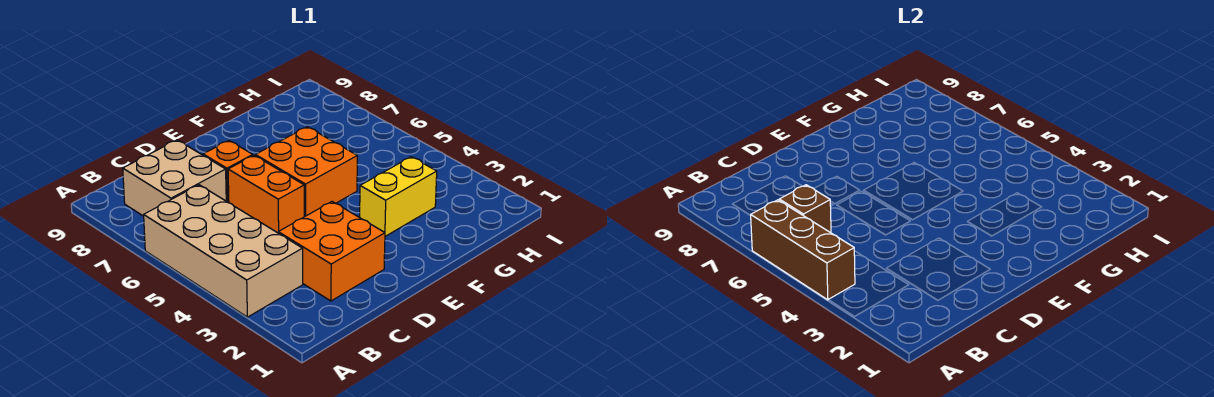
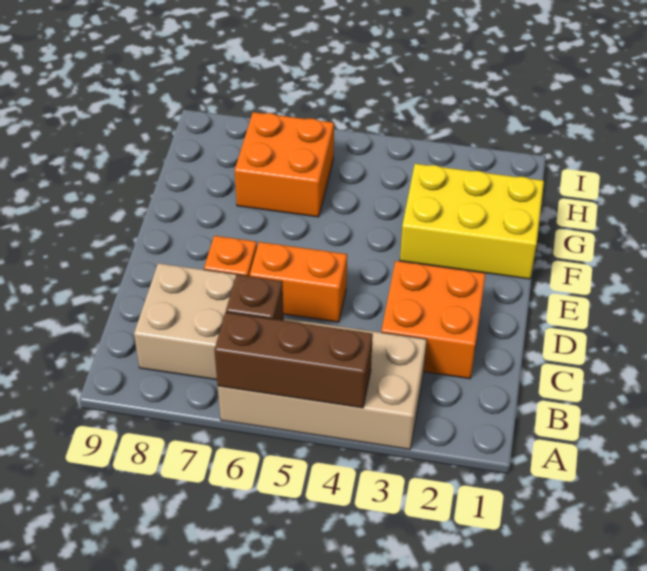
orange brick E5:F6 level 1 -> orange brick G6:H7 level 1
yellow brick F3:G3 level 1 -> yellow brick F1:G3 level 1

